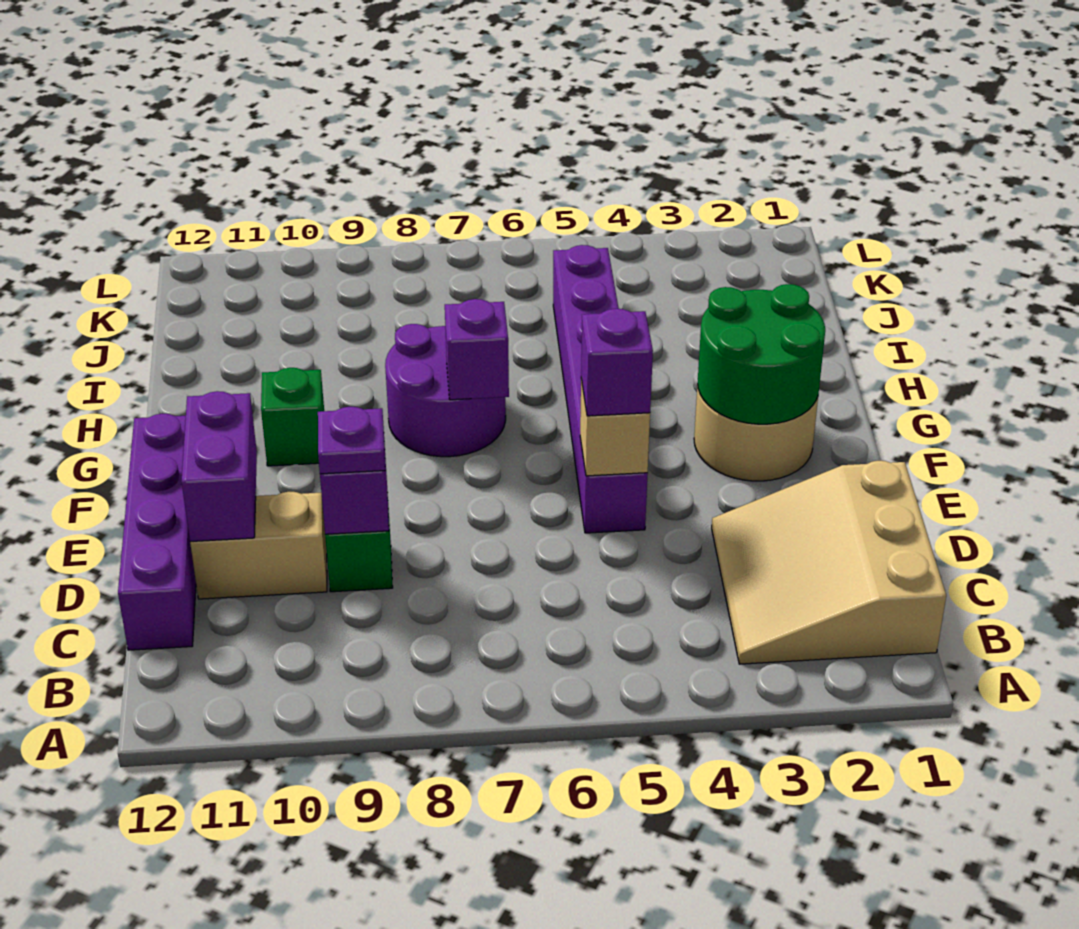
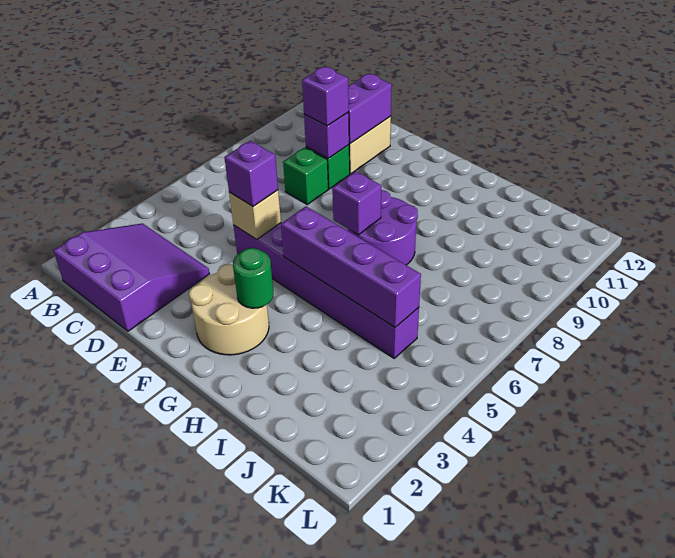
tan slope B1:D3 level 1 top 1 -> purple slope B1:D3 level 1 top 1
purple brick C12:F12 level 1 -> purple brick G5:J5 level 2
purple plate D9 level 3 -> purple brick D9 level 3
purple brick D11:E11 level 2 -> purple brick D10:D11 level 2
green round brick F2:G3 level 2 -> green round brick G3 level 2
green brick G10 level 1 -> green brick D8 level 1

